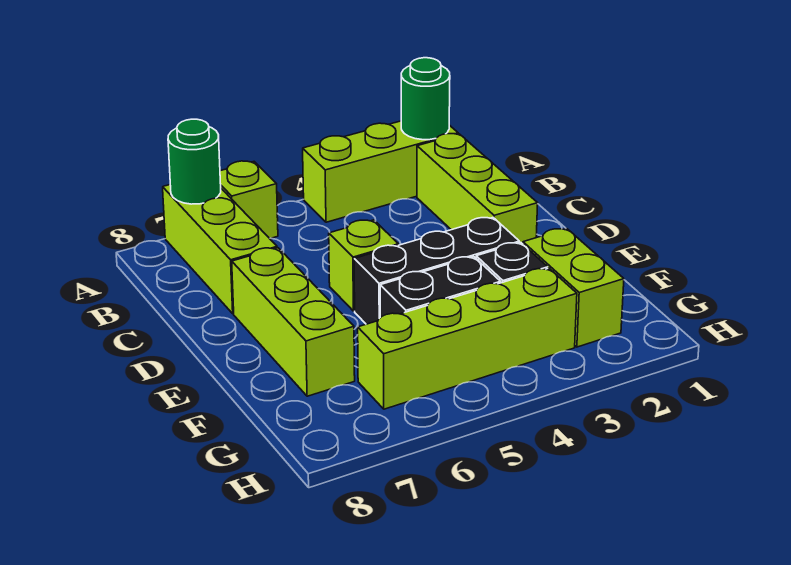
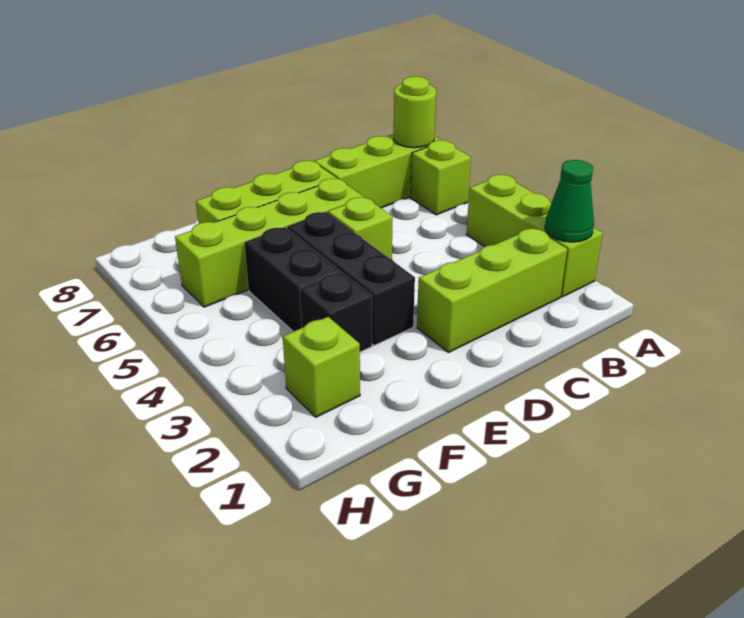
green round brick A2 level 2 -> green cone A2 level 2
green round brick A7 level 2 -> lime round brick A7 level 2
lime brick F2:G2 level 1 -> lime brick G2 level 1
lime brick G3:G6 level 1 -> lime brick D6:G6 level 1

